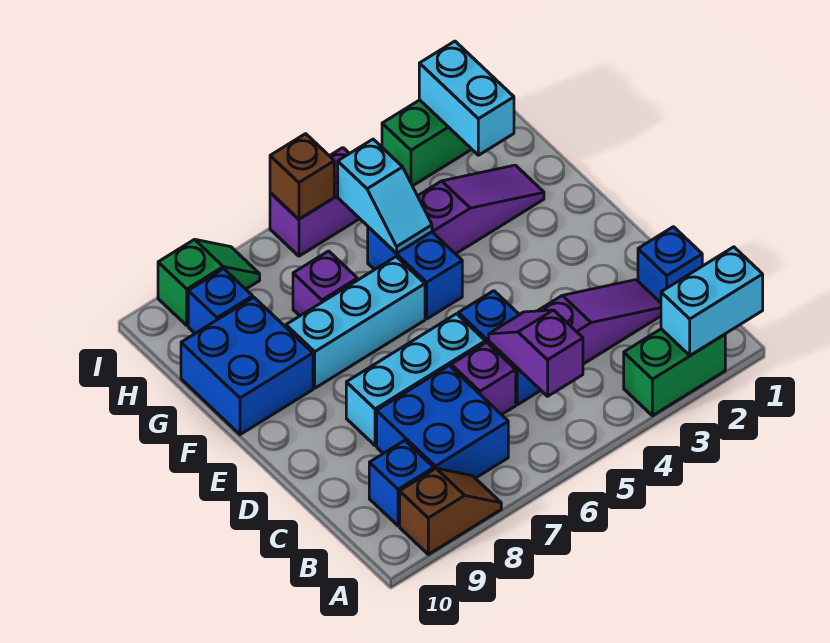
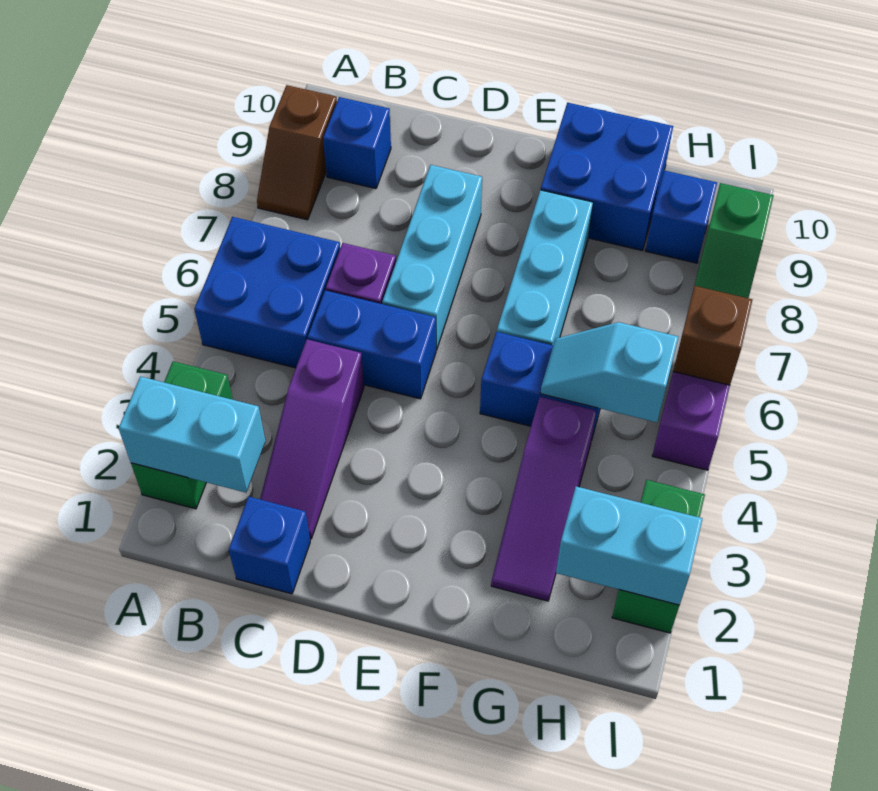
cyan brick A1:A2 level 2 -> cyan brick A2:B2 level 2
purple slope B5:C5 level 2 top B -> none
blue brick B7:C8 level 1 -> blue brick A5:B6 level 1
purple brick G7 level 1 -> none

